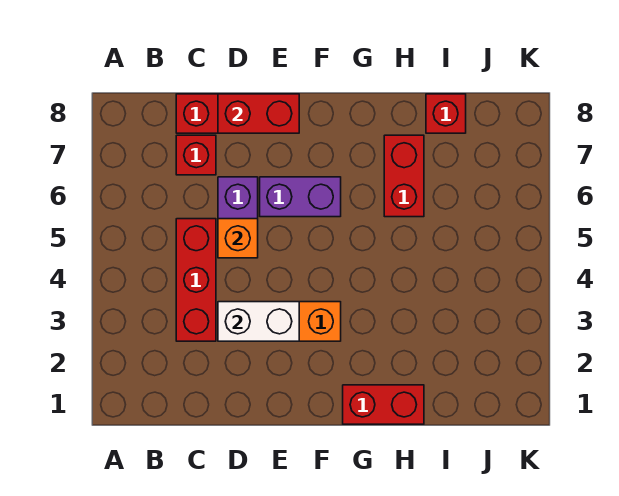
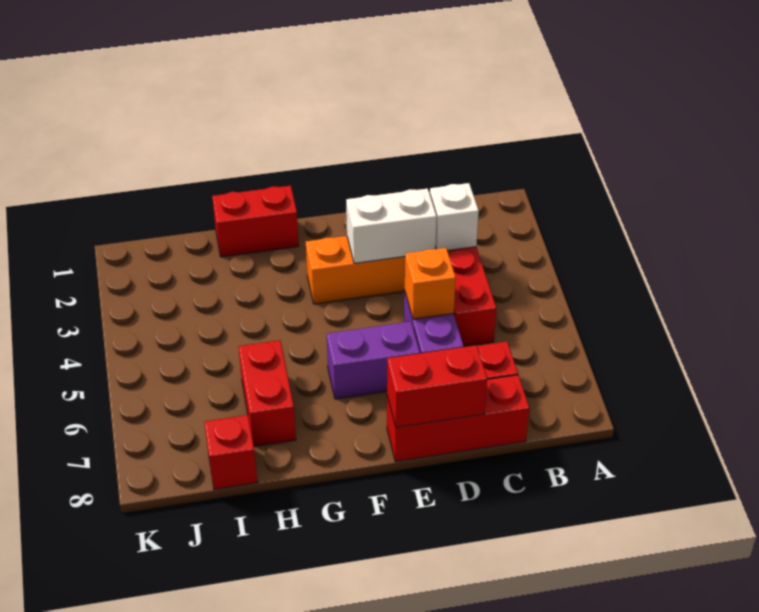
none -> white brick C3 level 2

